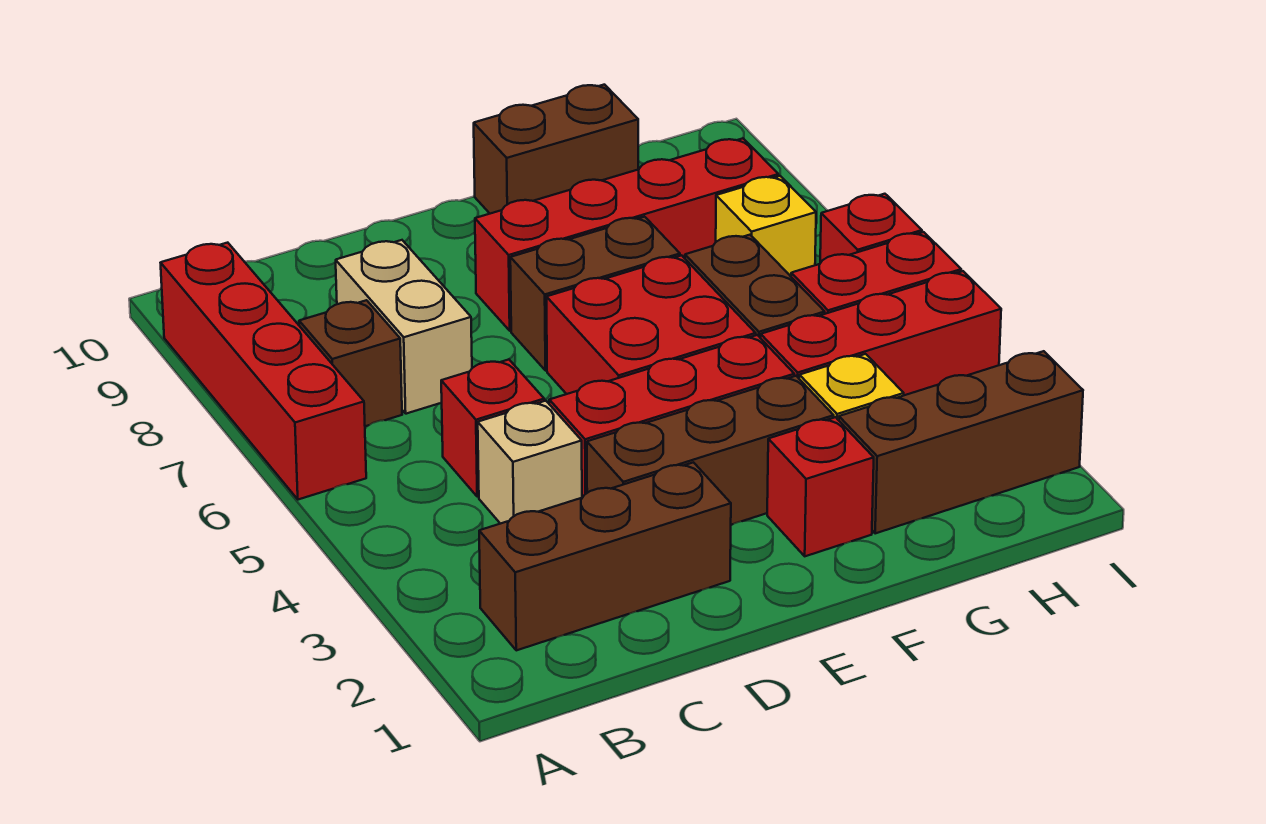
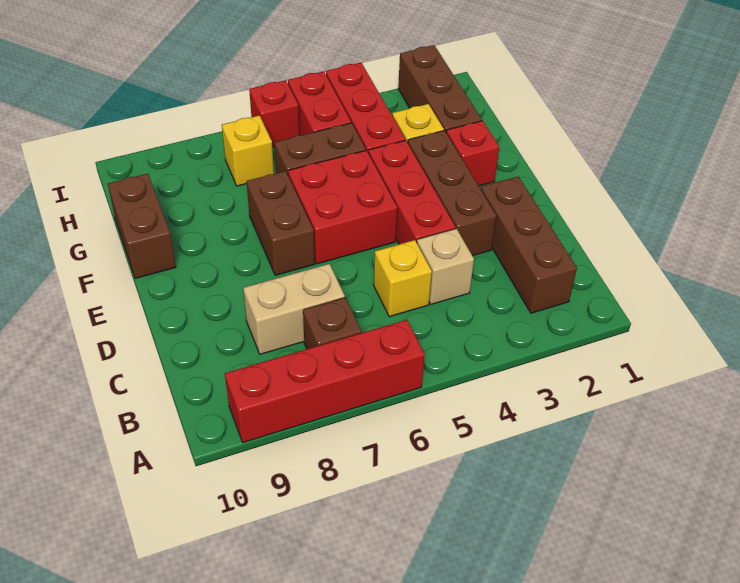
red brick C5 level 1 -> yellow brick C5 level 1
red brick E8:H8 level 1 -> none

